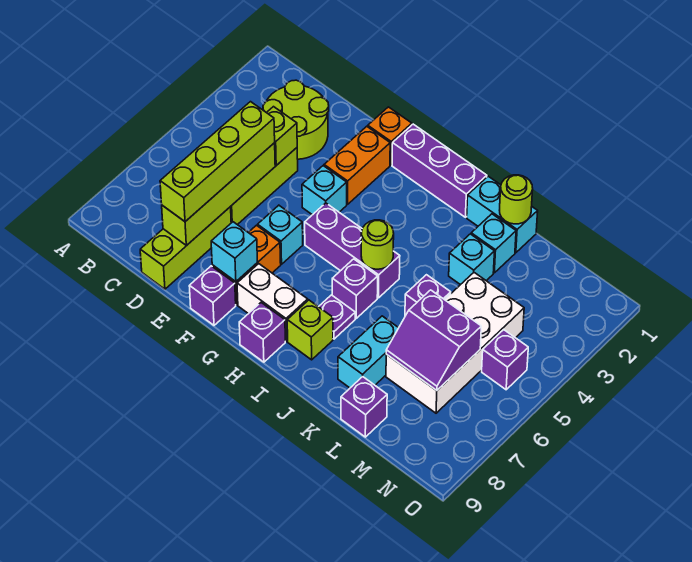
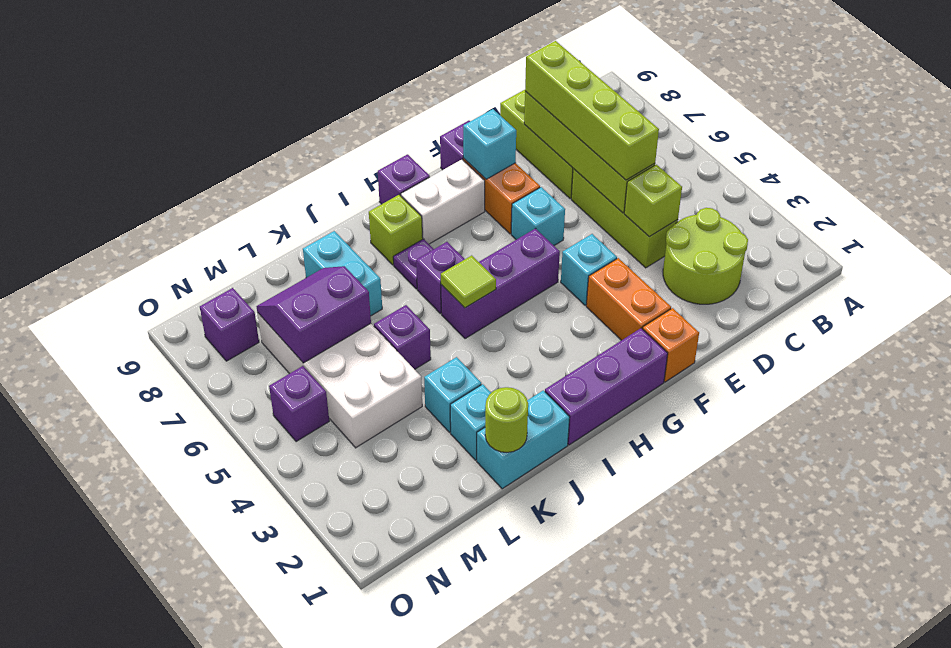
lime round brick I5 level 2 -> lime tile I5 level 2
purple brick L9 level 1 -> purple brick N8 level 1

